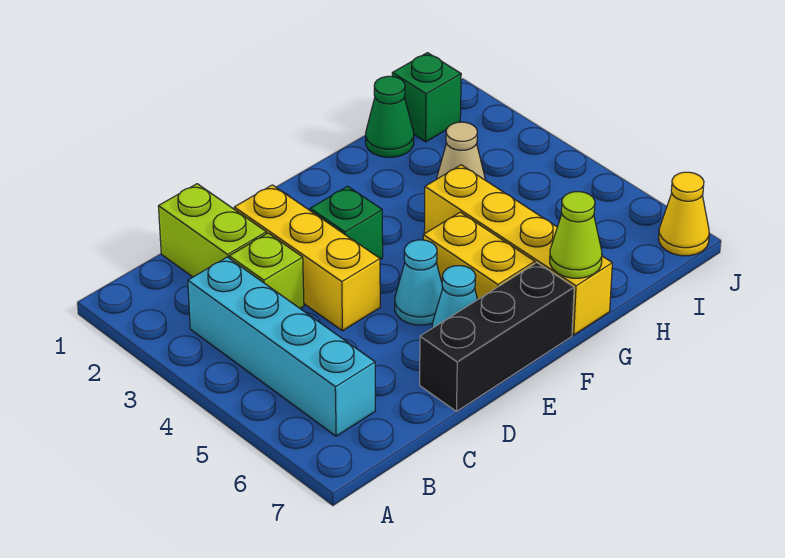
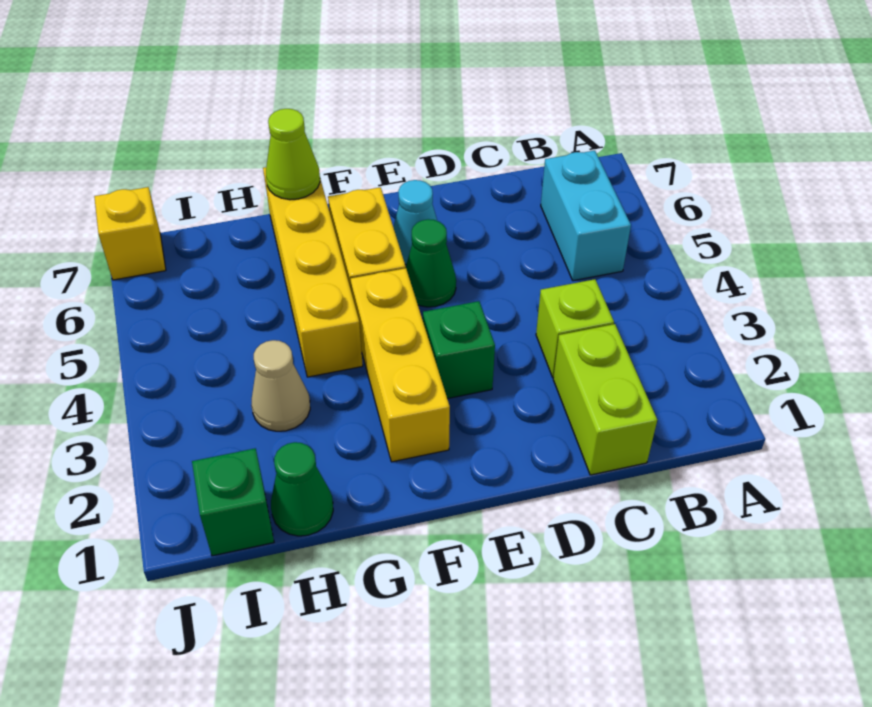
cyan brick B3:B6 level 1 -> cyan brick B5:B6 level 1
yellow brick D2:D4 level 1 -> yellow brick F2:F4 level 1
black brick D7:F7 level 1 -> none
cyan cone E5 level 1 -> green cone E5 level 1
yellow cone J7 level 1 -> yellow brick J7 level 1

